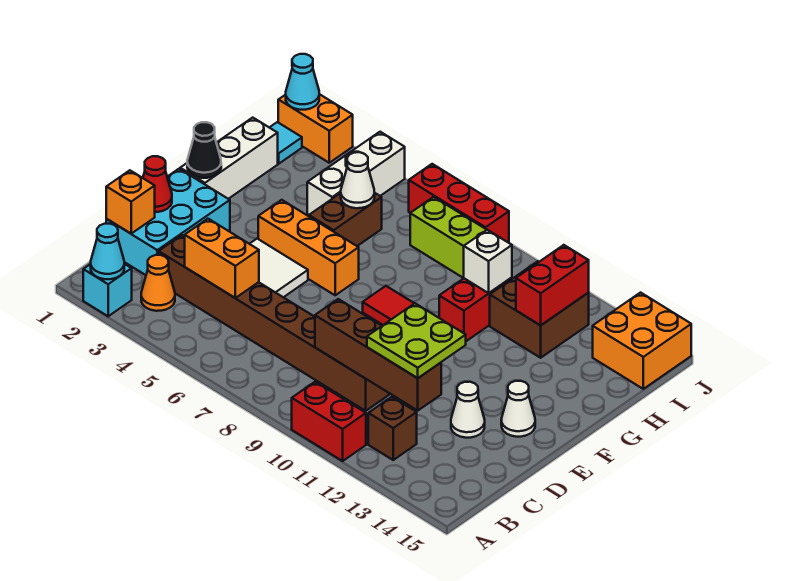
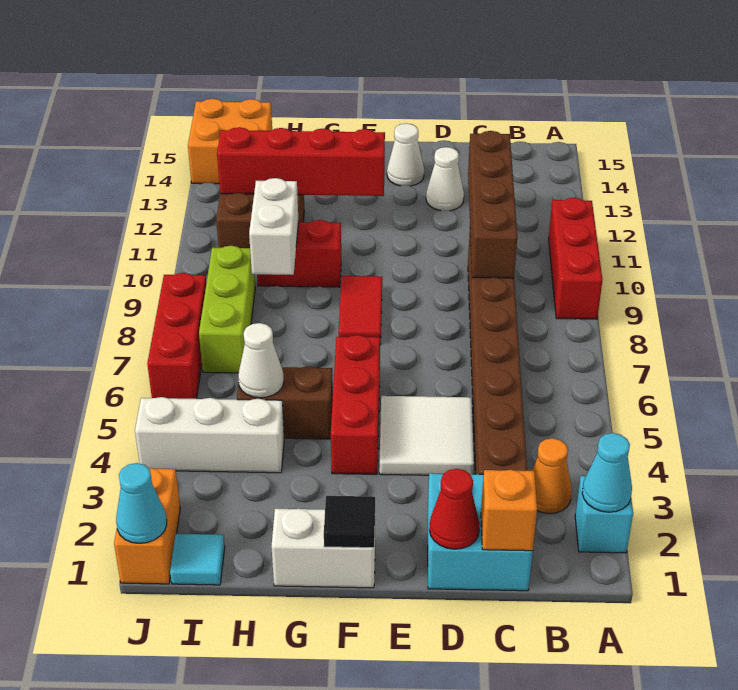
red brick A10:A11 level 1 -> red brick A9:A11 level 1
brown brick B12 level 1 -> none
cyan brick C1:E2 level 1 -> cyan brick C1:D2 level 1
orange brick C4:C5 level 2 -> none
lime plate C11:D12 level 3 -> none
white brick F1:H1 level 1 -> white brick F1:G1 level 1
black cone F1 level 2 -> black tile F1 level 2
orange brick F4:F6 level 1 -> red brick F4:F6 level 1
white brick H10 level 2 -> white brick H9:H10 level 2
red brick H12:I12 level 2 -> red brick F12:I12 level 2

